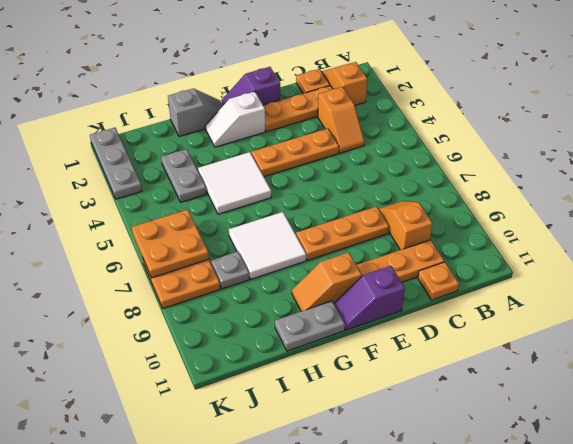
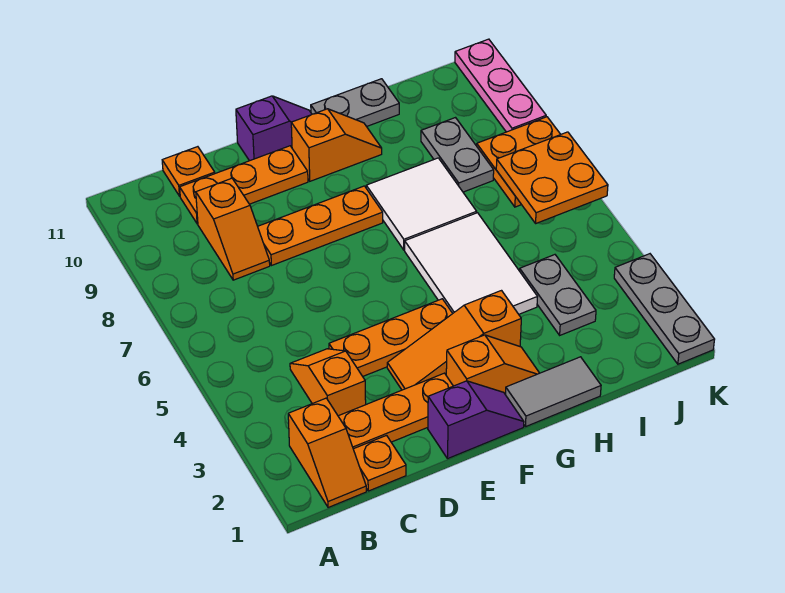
none -> orange slope E3:G3 level 1 top G
white slope F2:G2 level 1 top F -> orange slope F2:G2 level 1 top F
grey slope G1:H1 level 1 top H -> grey tile G1:H1 level 1
white tile G4:H5 level 1 -> white tile G4:H6 level 1
grey plate I8 level 1 -> grey plate I8:I9 level 1
none -> pink plate K9:K11 level 1

